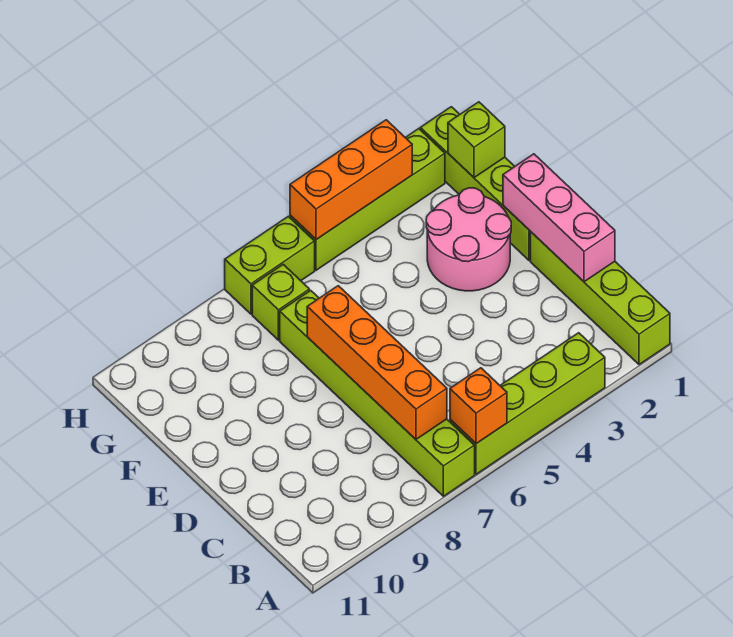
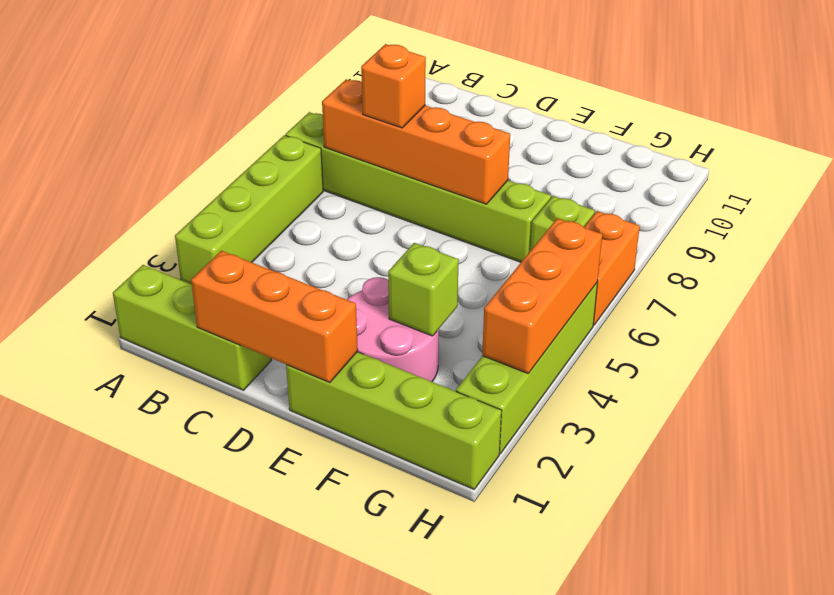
lime brick A1:D1 level 1 -> lime brick A1:C1 level 1
orange brick A6 level 2 -> orange brick C7 level 3
pink brick C1:E1 level 2 -> orange brick C1:E1 level 2
lime brick G1 level 2 -> lime brick F3 level 2
lime brick H6:H7 level 1 -> orange brick H6:H7 level 1

